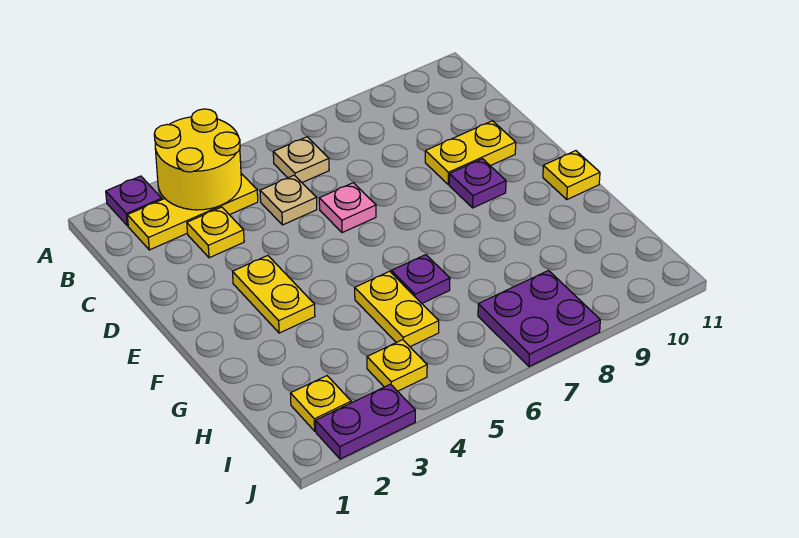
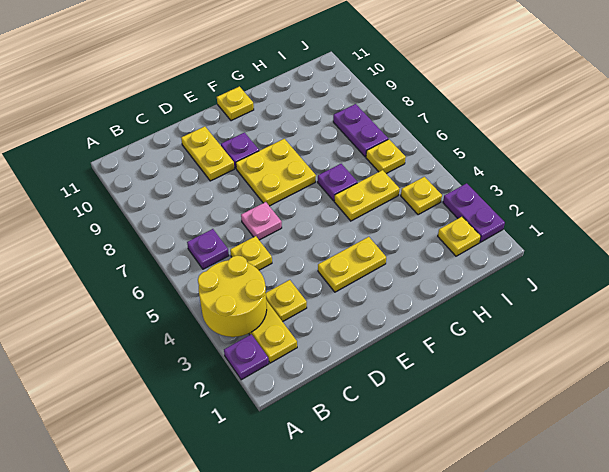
tan plate B6 level 1 -> purple plate B6 level 1
tan plate C5 level 1 -> yellow plate C5 level 1
none -> yellow plate E7:F8 level 1
none -> yellow plate I6 level 1
purple plate I7:J8 level 1 -> purple plate I7:I8 level 1

